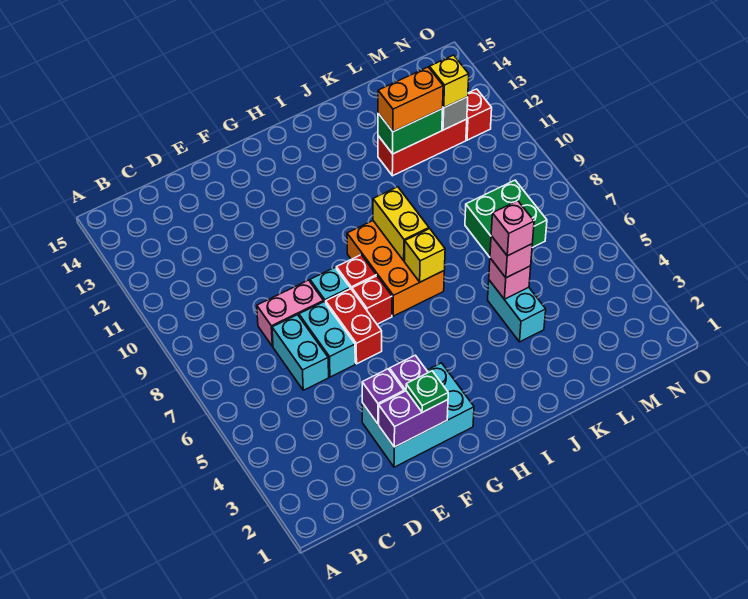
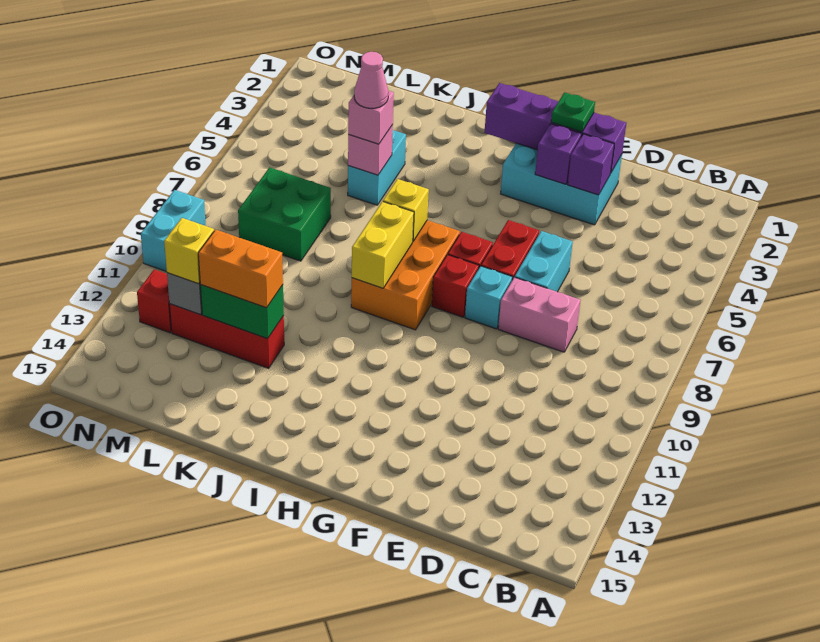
cyan brick D6:D7 level 1 -> cyan brick O9:O10 level 1
purple brick E2:F2 level 2 -> purple brick E2:H2 level 2
pink brick K5 level 4 -> pink cone K5 level 4

